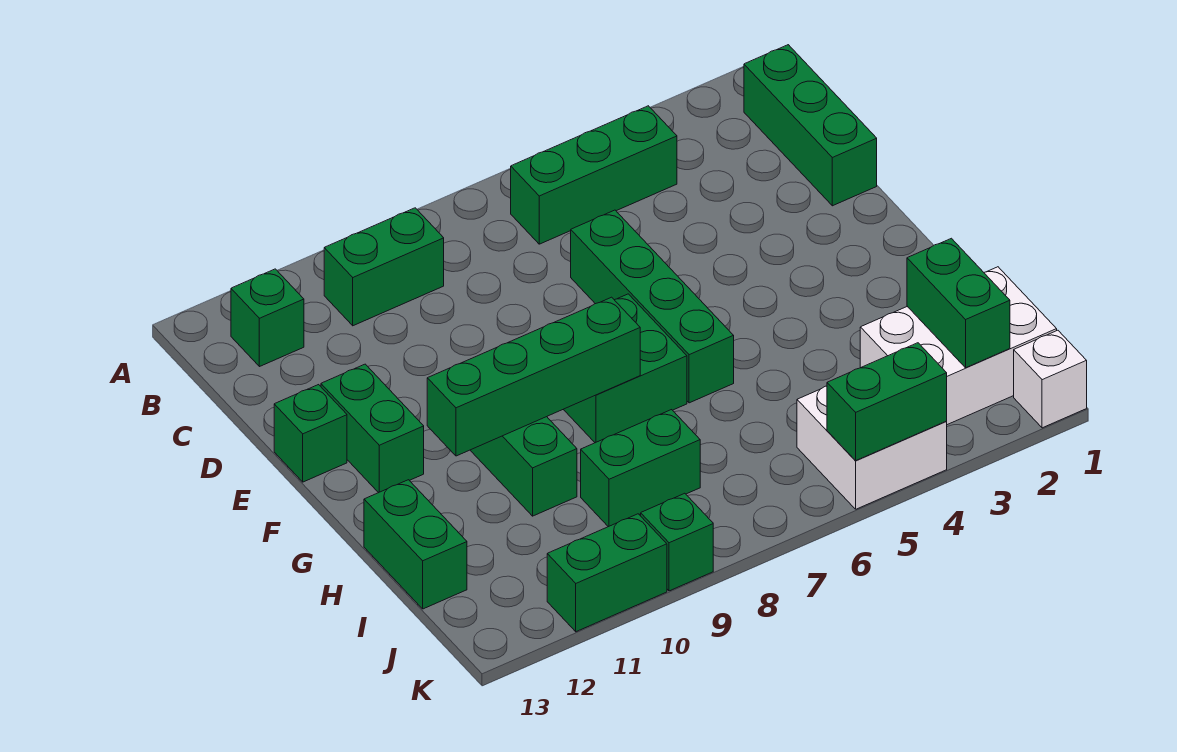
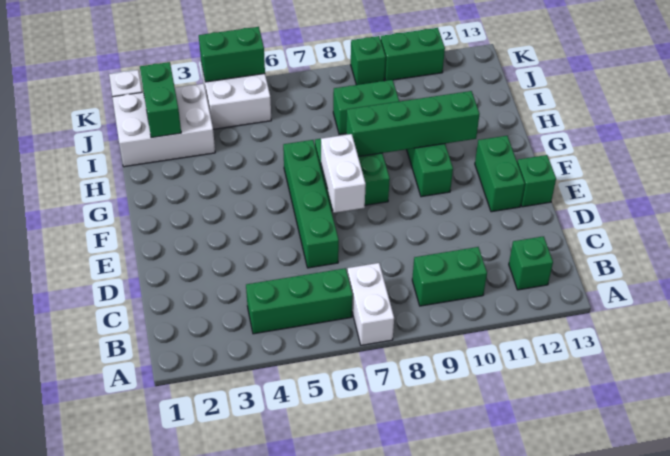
none -> white brick A7:B7 level 1
green brick B1:D1 level 1 -> none
none -> white brick E7:F7 level 2
green brick H13:I13 level 1 -> none

